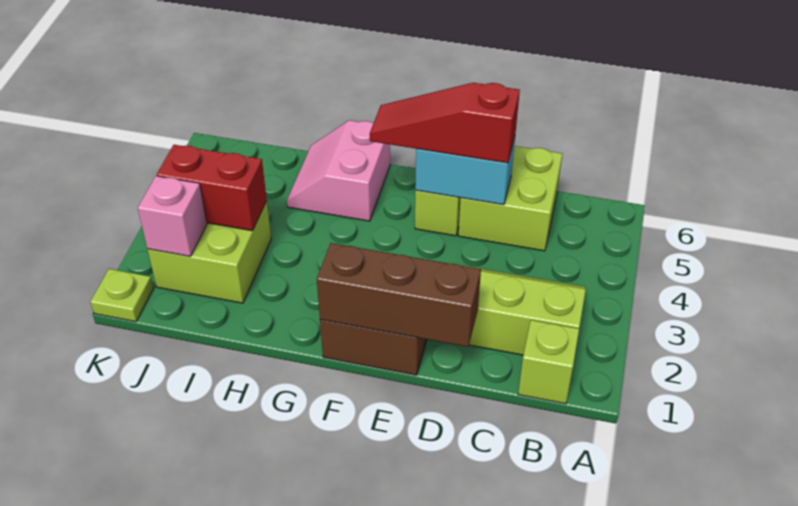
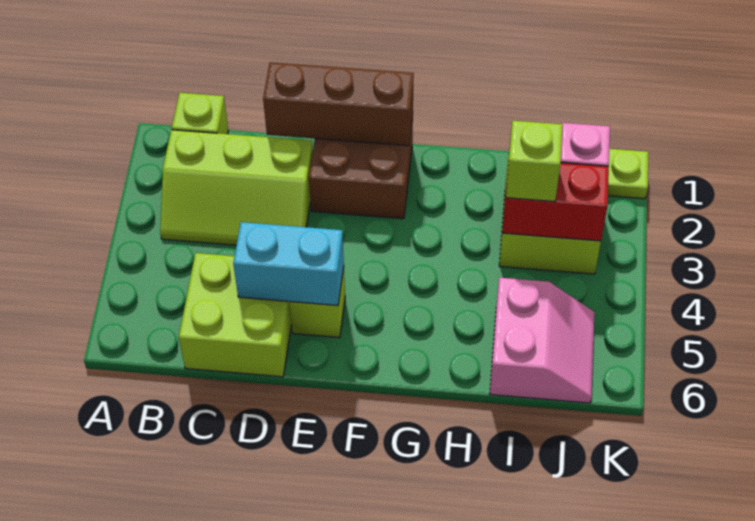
red slope D5:F5 level 3 top D -> none
pink slope G5:H6 level 1 top G -> pink slope I5:J6 level 1 top I
none -> lime brick I3 level 3

